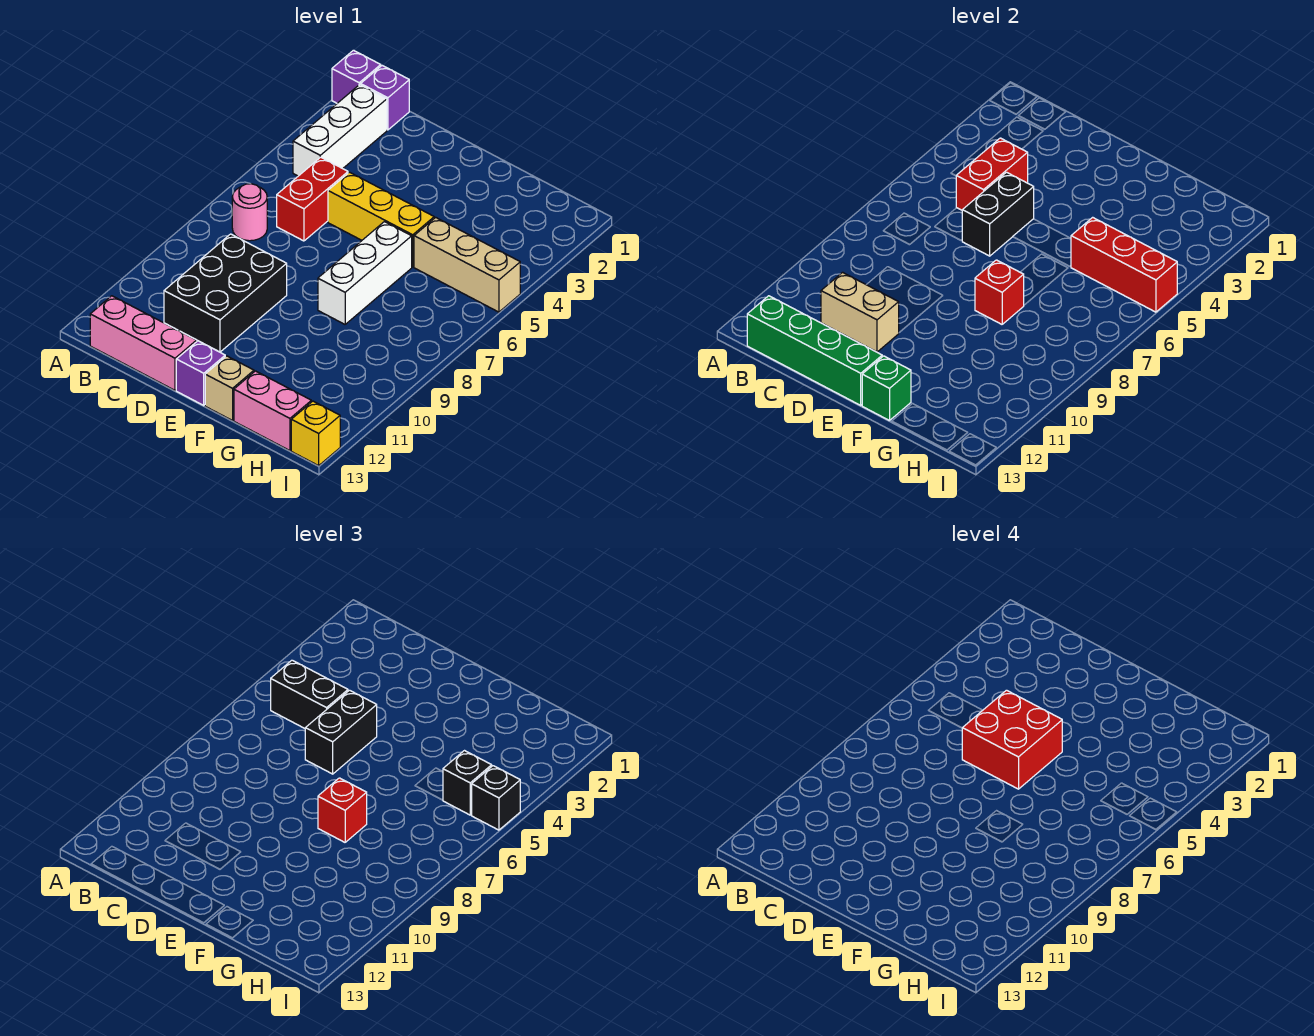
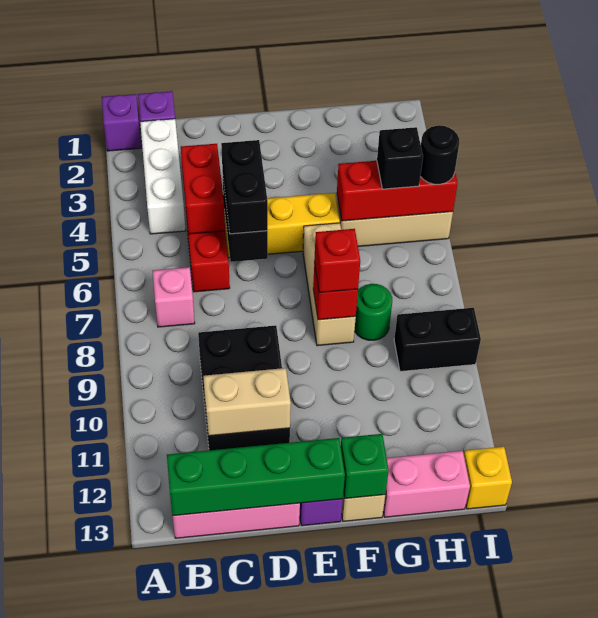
black brick B5:C5 level 3 -> black brick H9:I9 level 1
pink round brick B7 level 1 -> pink brick B7 level 1
red brick D5:E6 level 4 -> none
white brick F6:F8 level 1 -> tan brick F6:F8 level 1
none -> green round brick G8 level 1
black brick I5 level 3 -> black round brick I5 level 3

